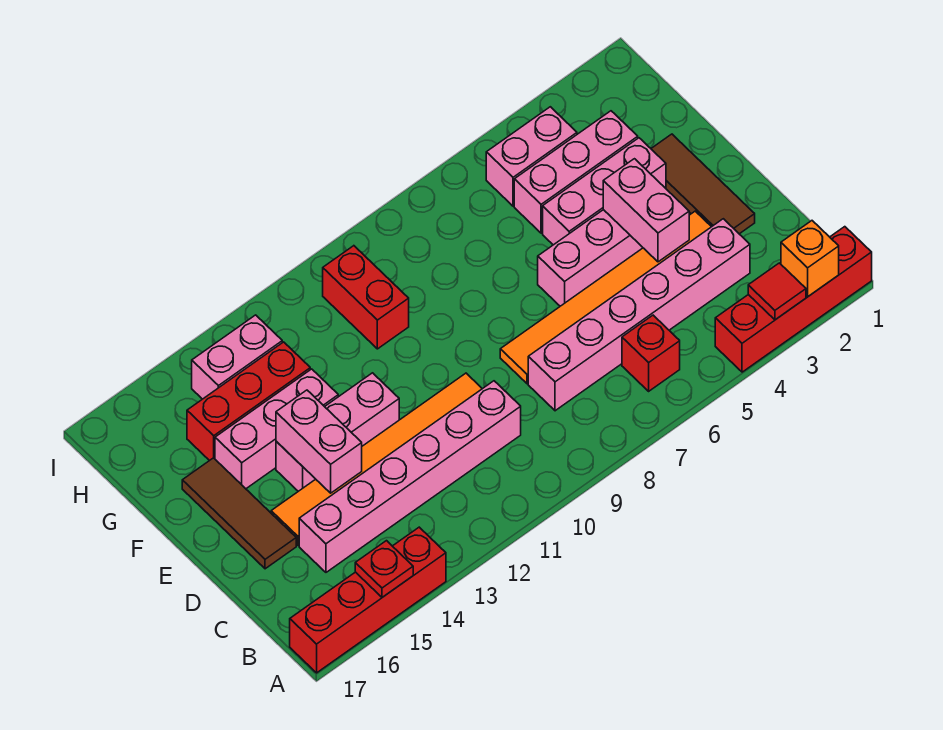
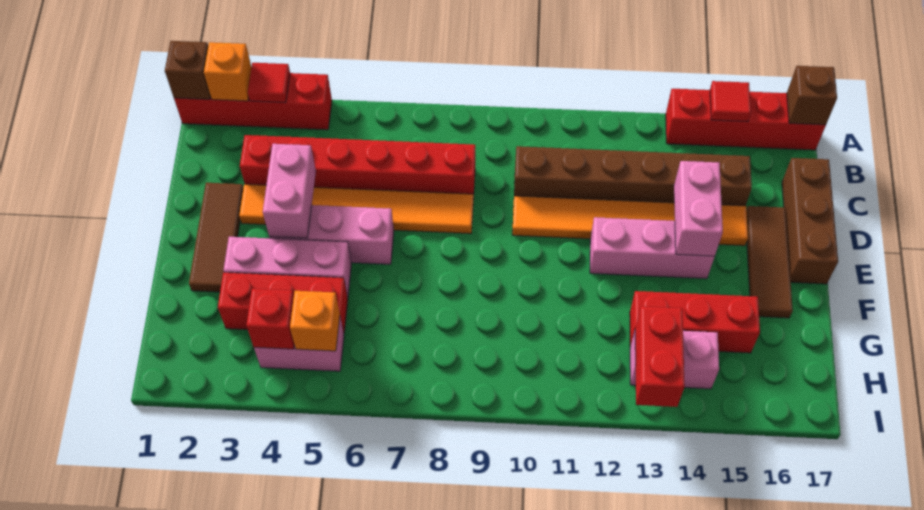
none -> brown brick A1 level 2
red plate A15 level 2 -> red tile A15 level 2
none -> brown brick A17 level 2
red brick B6 level 1 -> red brick H4 level 2
pink brick C3:C8 level 1 -> red brick C3:C8 level 1
pink brick C10:C15 level 1 -> brown brick C10:C15 level 1
none -> brown brick C17:E17 level 1
pink brick F13:F15 level 1 -> none
pink brick G3:G5 level 1 -> red brick G3:G5 level 1
red brick G10:H10 level 1 -> red brick H13:I13 level 2
none -> orange brick H5 level 2

